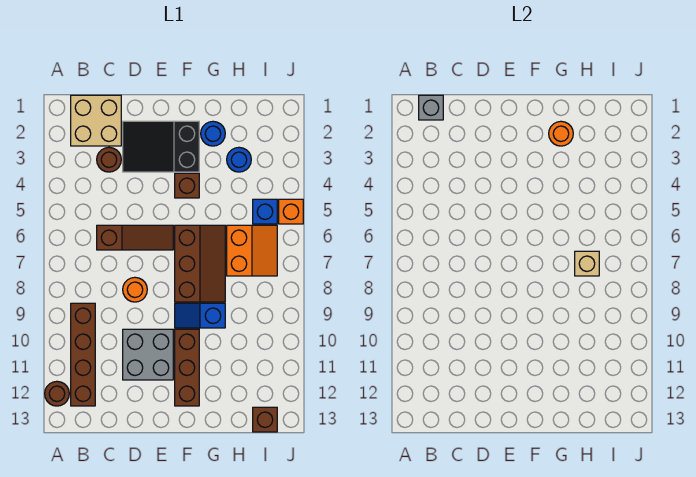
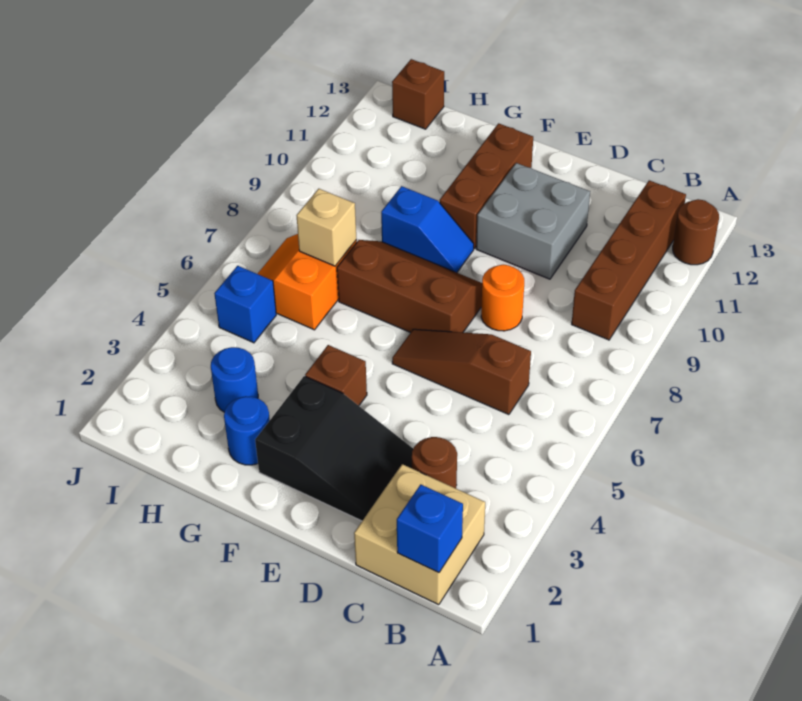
grey brick B1 level 2 -> blue brick B1 level 2
brown slope F6:G8 level 1 top F -> brown slope E7:G8 level 1 top 7
orange round brick G2 level 2 -> none
orange brick J5 level 1 -> none

